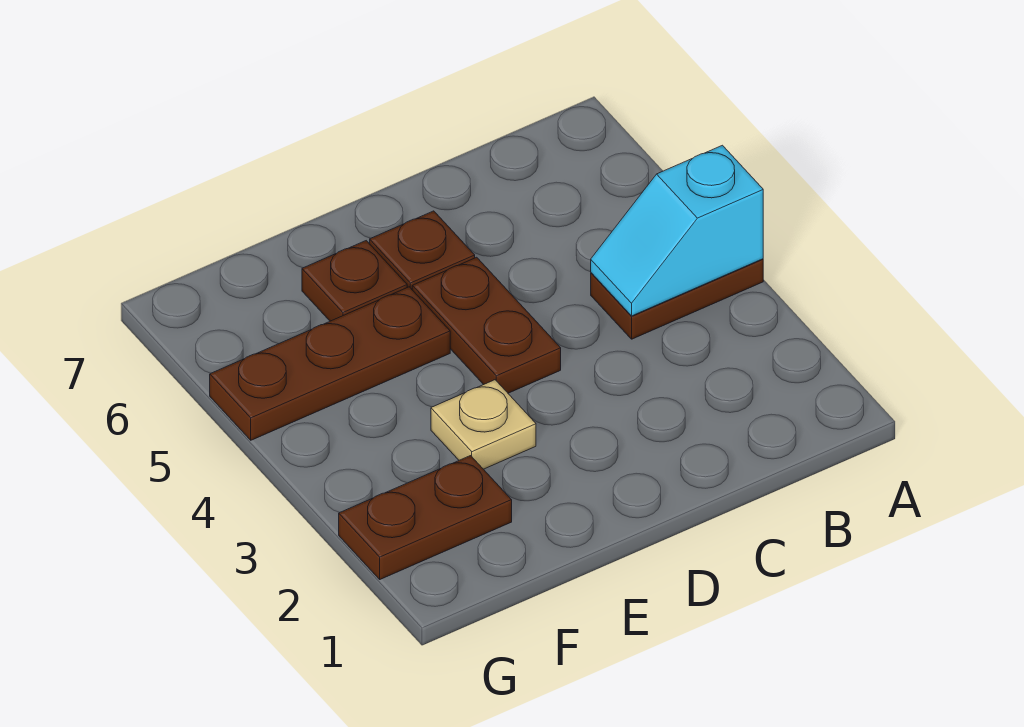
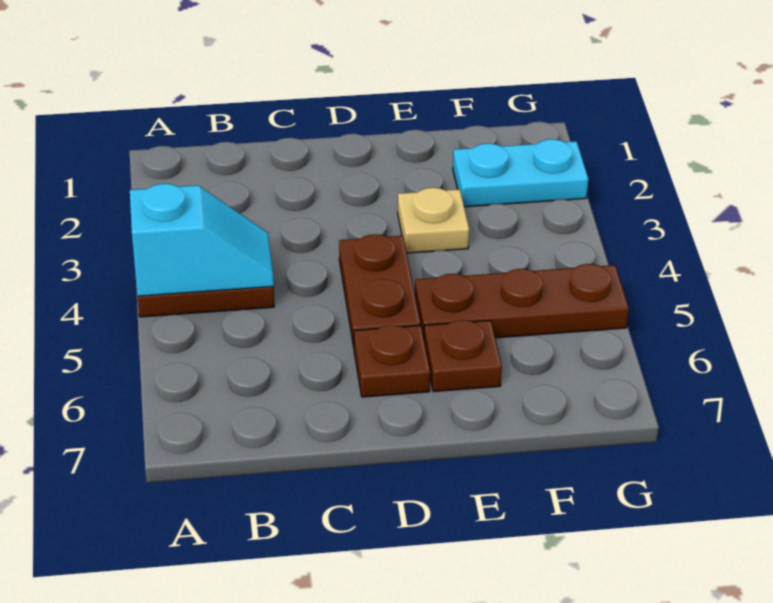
brown plate F2:G2 level 1 -> cyan plate F2:G2 level 1

